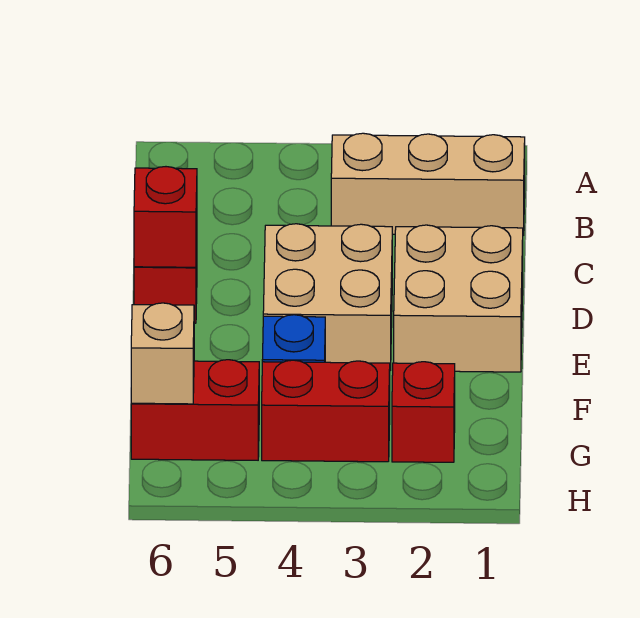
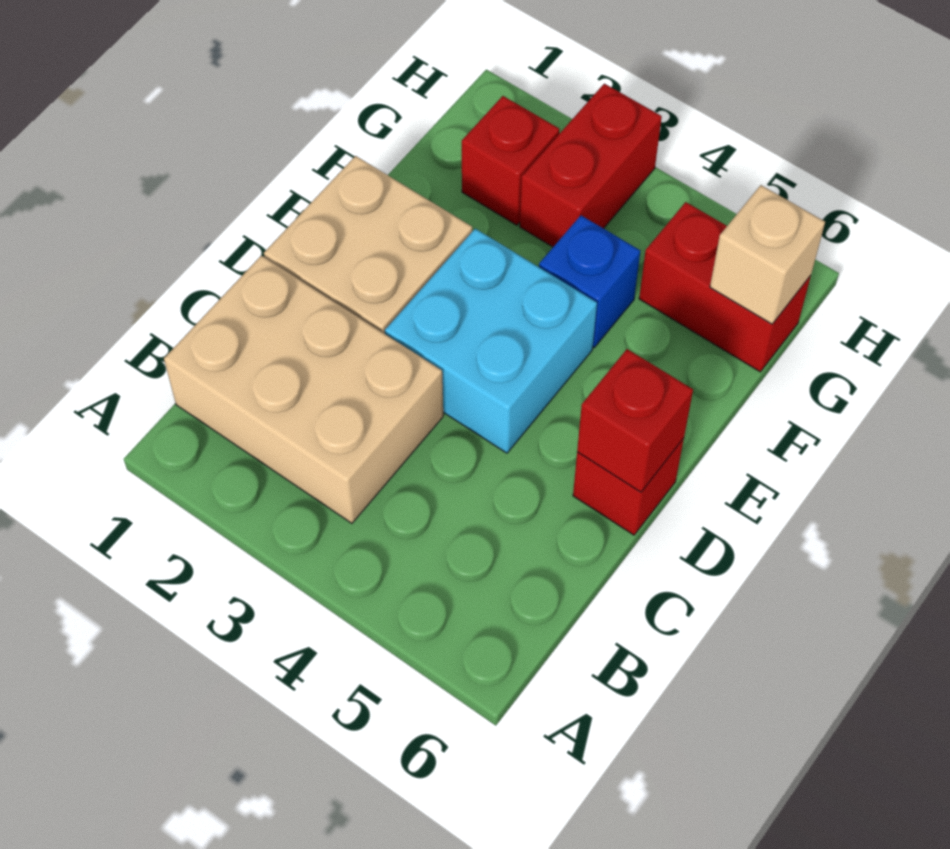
tan brick B1:B3 level 1 -> tan brick B1:C3 level 1
tan brick D3:E4 level 1 -> cyan brick D3:E4 level 1
red brick G3:G4 level 1 -> red brick G3:H3 level 1

